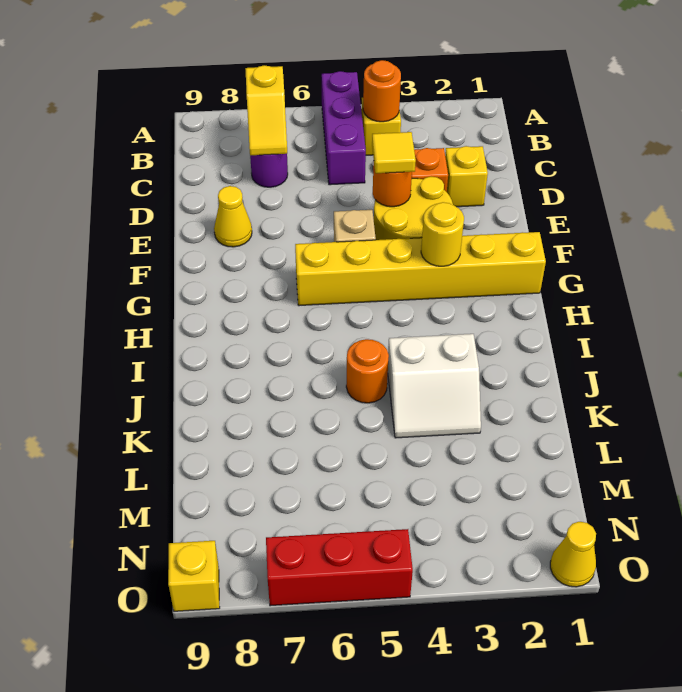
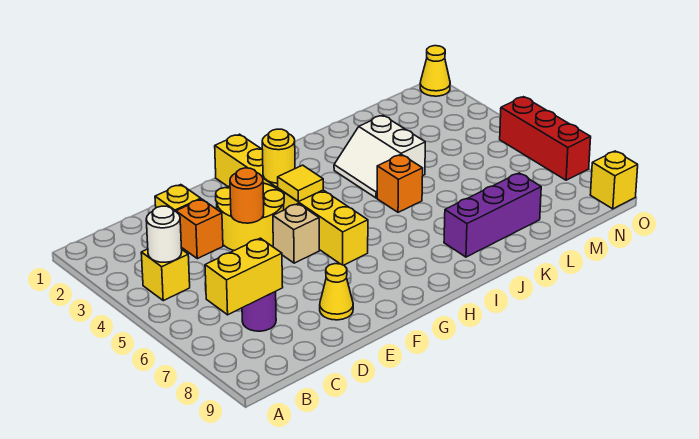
purple brick A5:C5 level 1 -> purple brick J8:L8 level 1
orange round brick B4 level 2 -> white round brick B4 level 2
yellow slope B7:C7 level 2 top B -> yellow brick B7:C7 level 2
yellow tile E4 level 3 -> yellow tile G4 level 2
white slope J3:K4 level 1 top J -> white slope J3:K4 level 1 top K
orange round brick J5 level 1 -> orange brick J5 level 1

